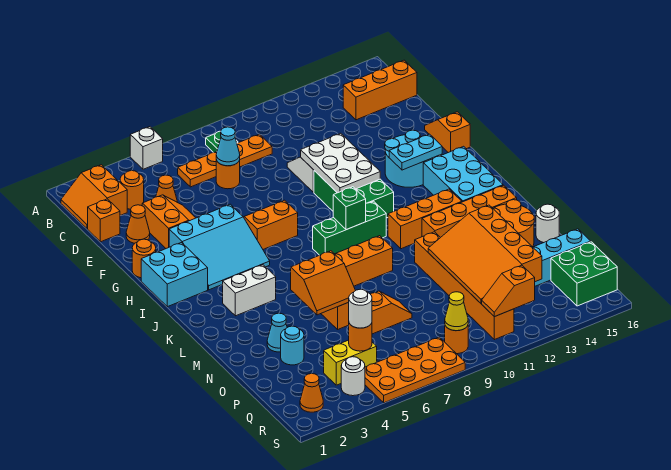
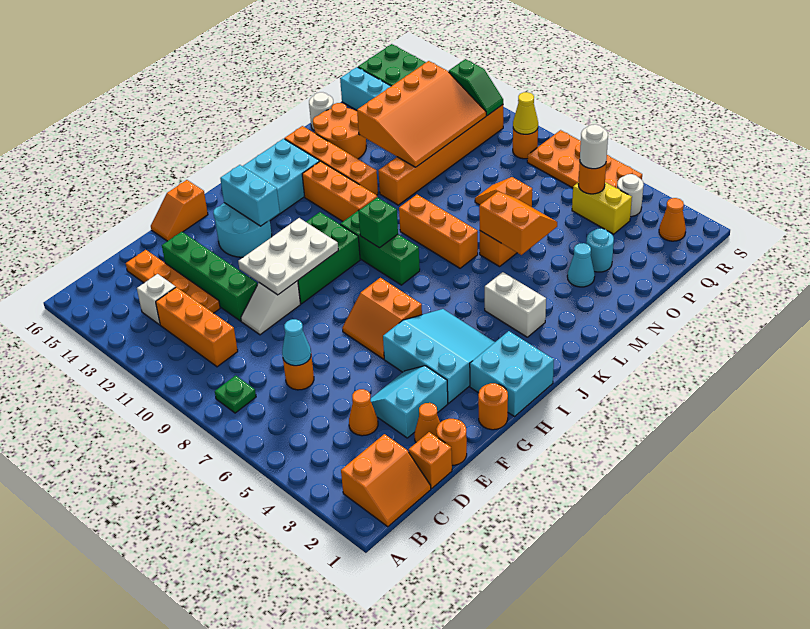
white brick A5 level 1 -> white brick C13 level 1
orange round brick C3 level 1 -> orange round brick E1 level 1
orange plate C6:C9 level 1 -> orange plate D12:D15 level 1
orange brick C14:C16 level 1 -> orange brick C10:C12 level 1
orange slope E3:F4 level 1 top 3 -> cyan slope E3:F4 level 1 top 3
none -> green brick E11:E14 level 1
cyan plate H13:H14 level 2 -> cyan brick H13:H14 level 2
orange slope R11:R12 level 2 top 12 -> green slope R11:R12 level 2 top 12

